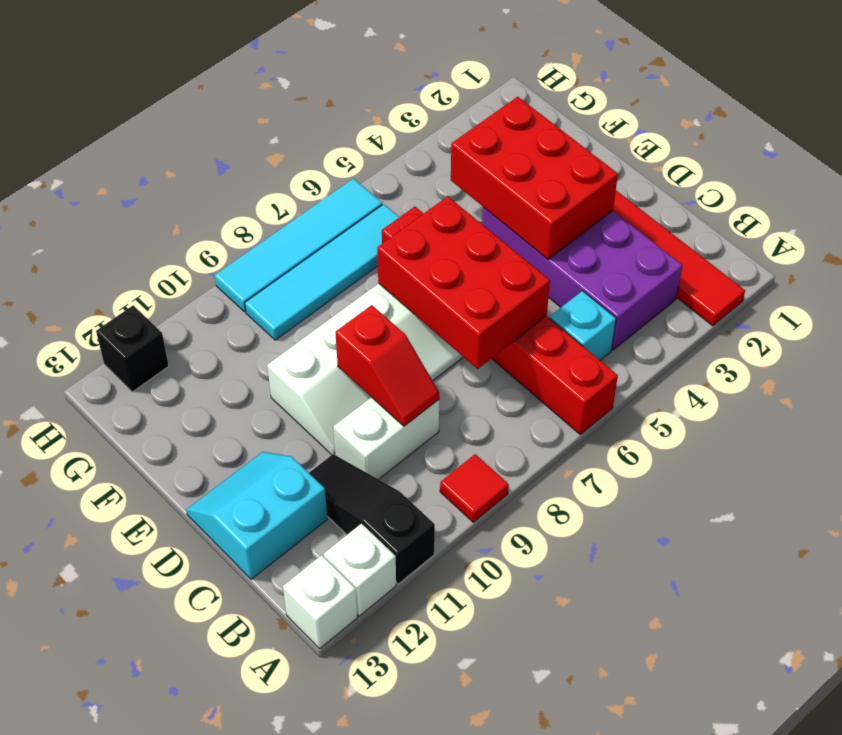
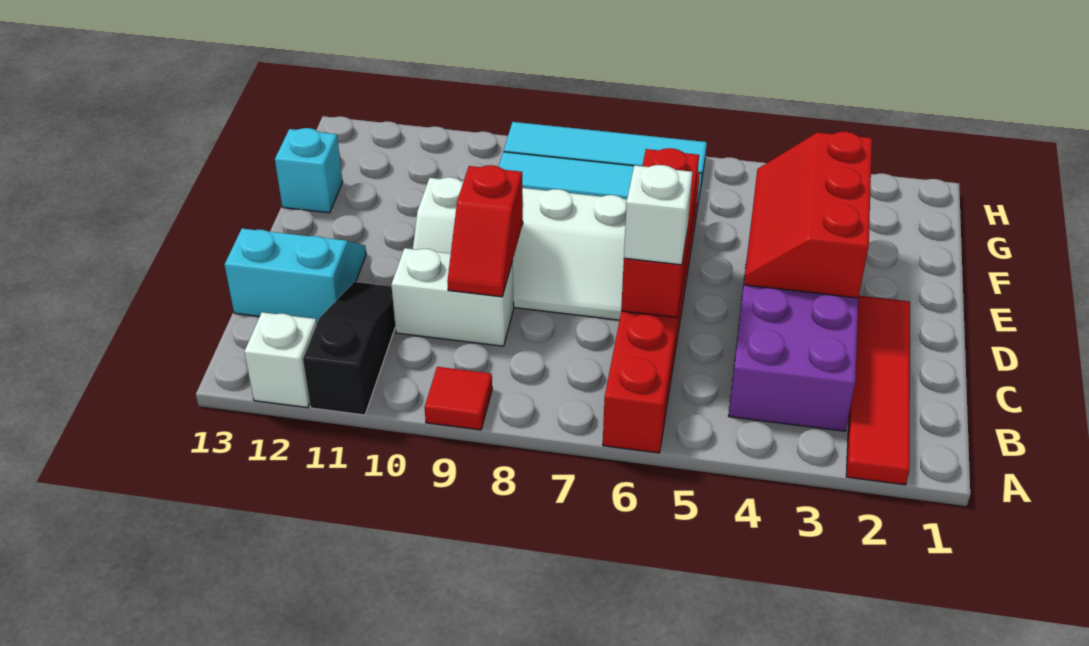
white brick A13 level 1 -> white brick C6 level 3
cyan brick B5 level 1 -> cyan brick F13 level 1
red brick C6:E7 level 2 -> red brick C6:E6 level 2
red brick D3:F4 level 2 -> red slope D3:F4 level 2 top 3
black brick H12 level 1 -> none

